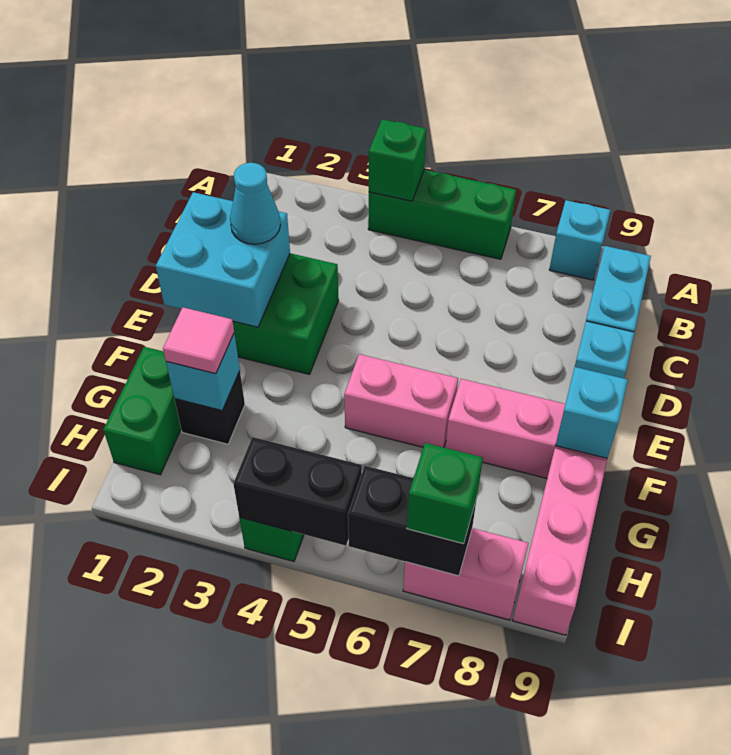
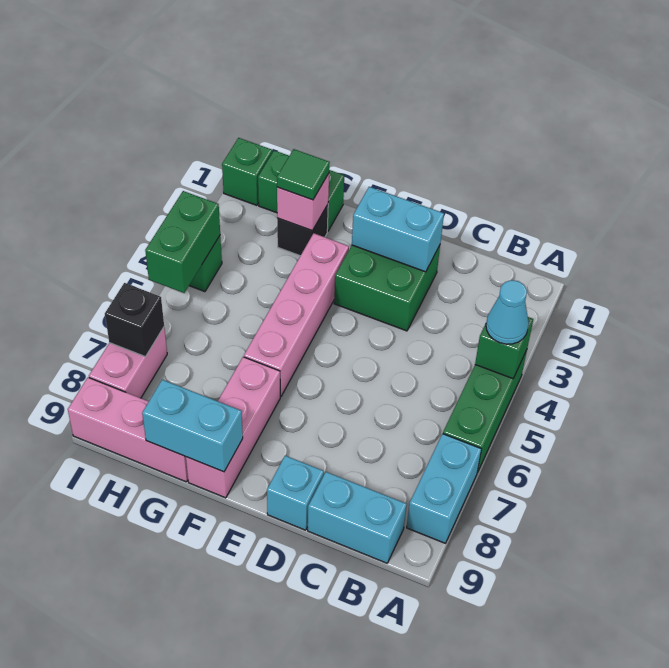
cyan brick A8 level 1 -> cyan brick A7:A8 level 1
cyan brick D1:E2 level 2 -> cyan brick D2:E2 level 2
cyan cone D2 level 3 -> cyan cone A4 level 3
pink brick F5:F6 level 1 -> pink brick F3:F6 level 1
cyan brick F9 level 2 -> cyan brick F9:G9 level 2
cyan brick G2 level 2 -> pink brick G2 level 2
pink tile G2 level 3 -> green tile G2 level 3
black brick I4:I5 level 2 -> green brick I4:I5 level 2
black brick I6:I7 level 2 -> black brick I7 level 2
green brick I7 level 3 -> green brick I1 level 1

